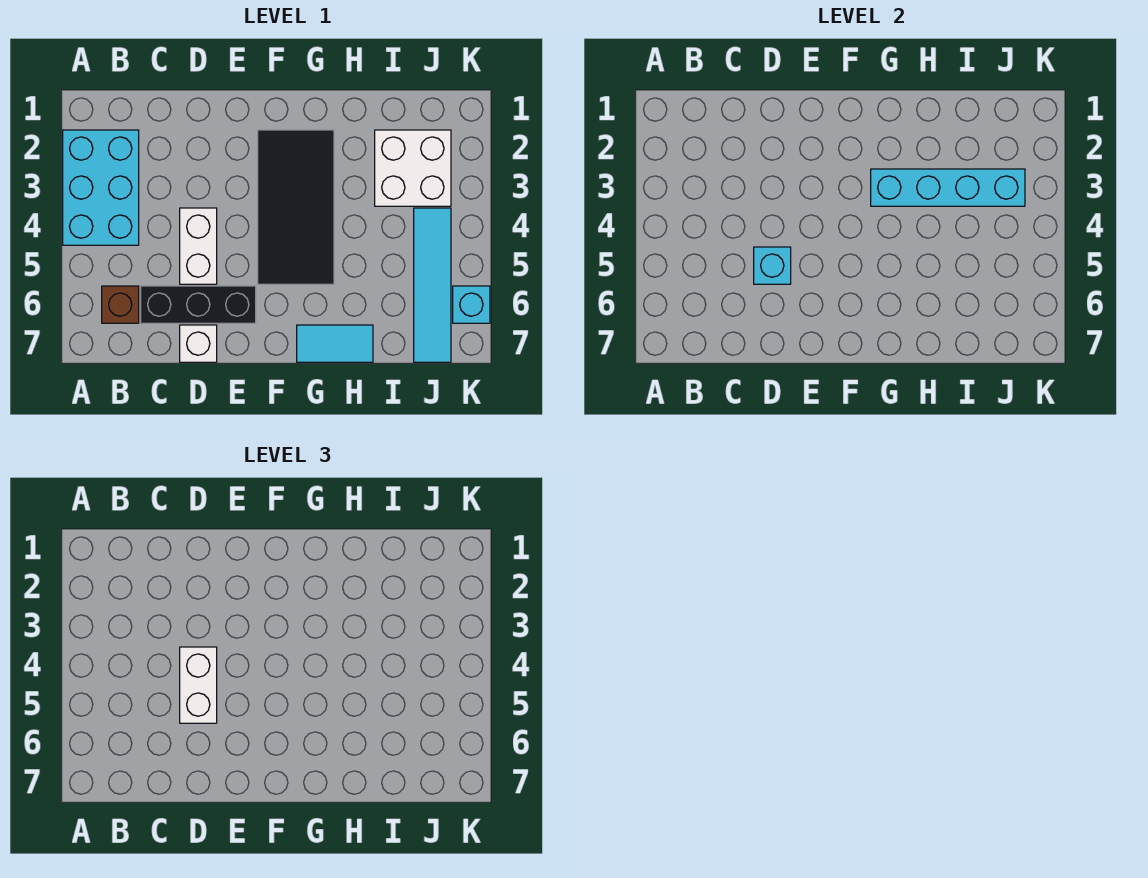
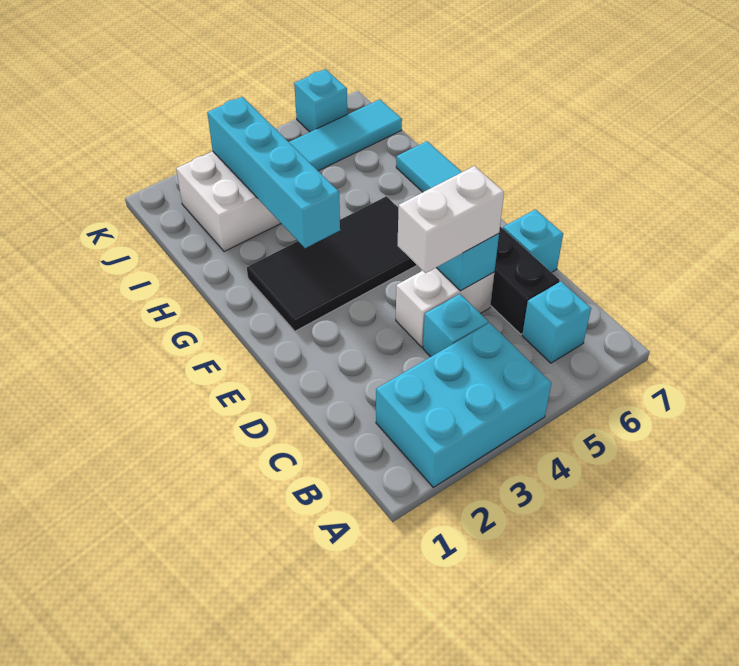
brown brick B6 level 1 -> cyan brick B6 level 1
none -> cyan brick C4 level 1
white brick D7 level 1 -> cyan brick D7 level 1

